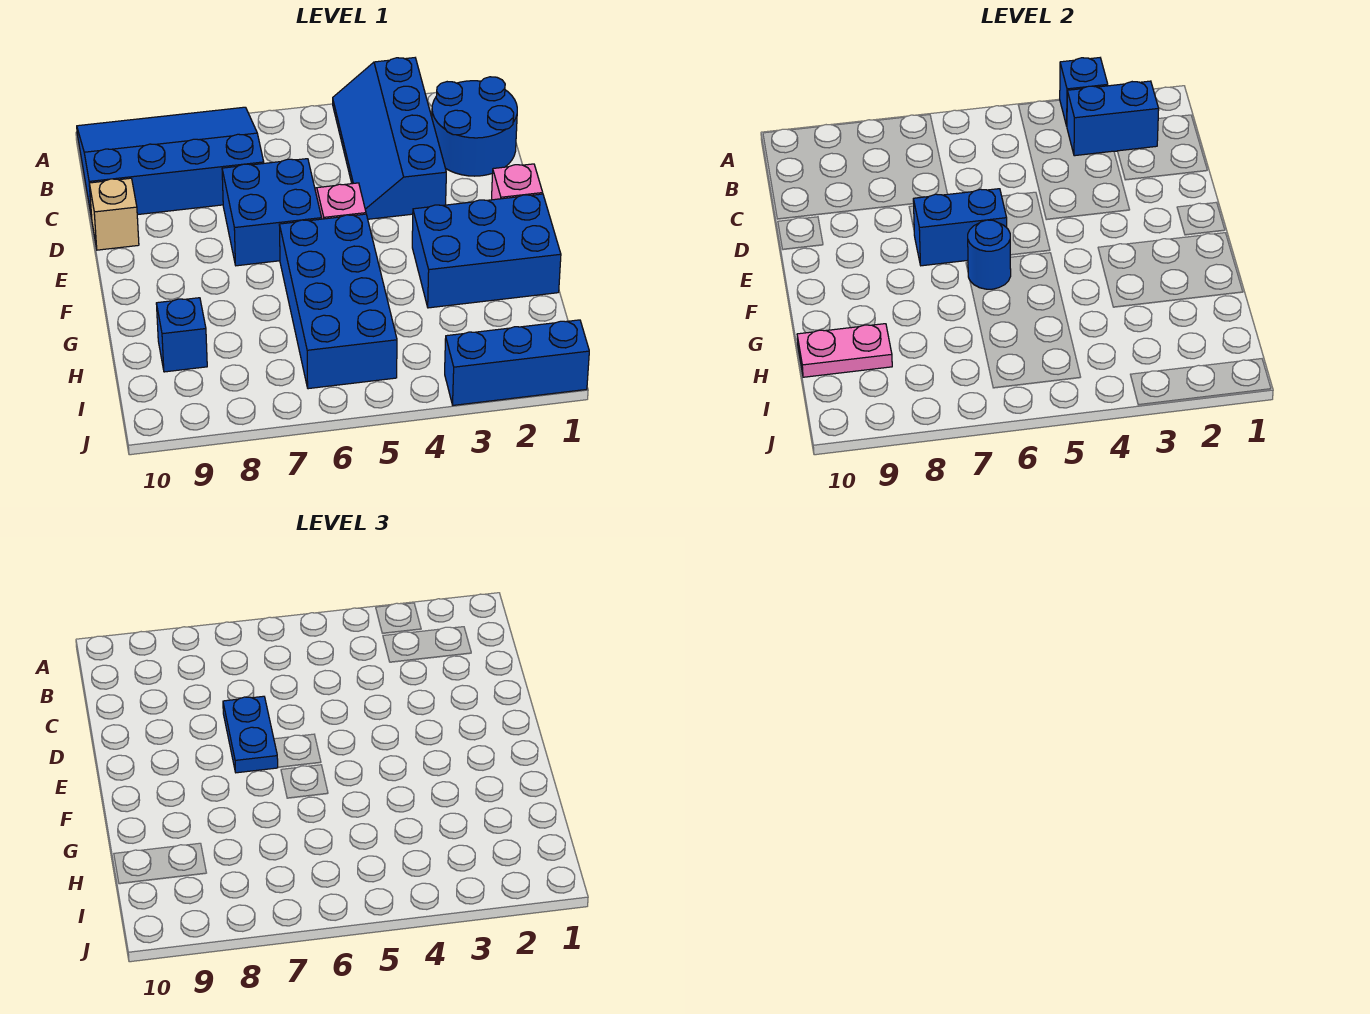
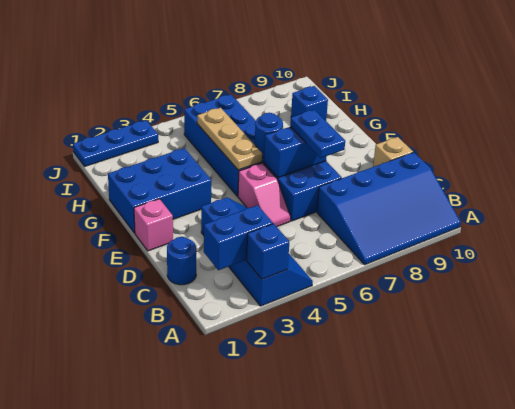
blue round brick B1:C2 level 1 -> blue round brick C1 level 1
none -> tan plate F5:H5 level 2
pink plate H9:H10 level 2 -> none
blue brick J1:J3 level 1 -> blue plate J1:J3 level 1

